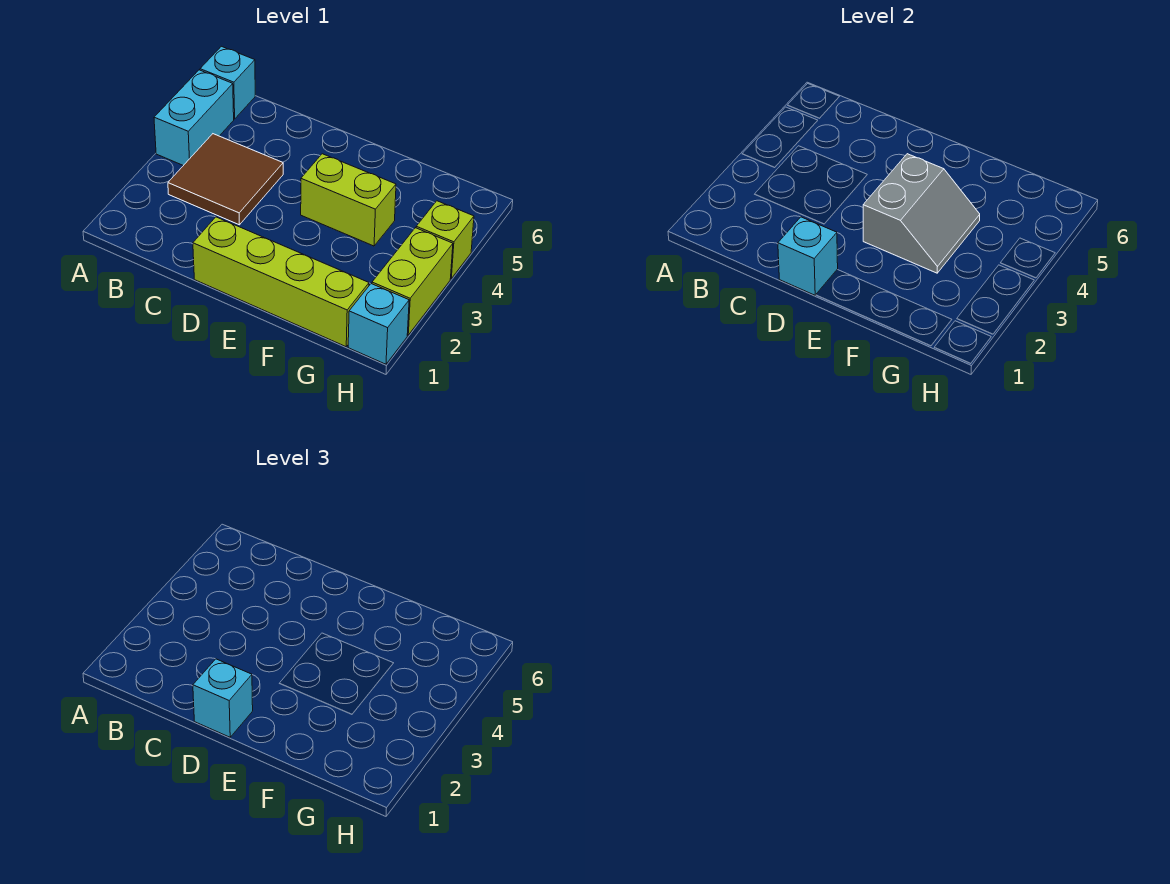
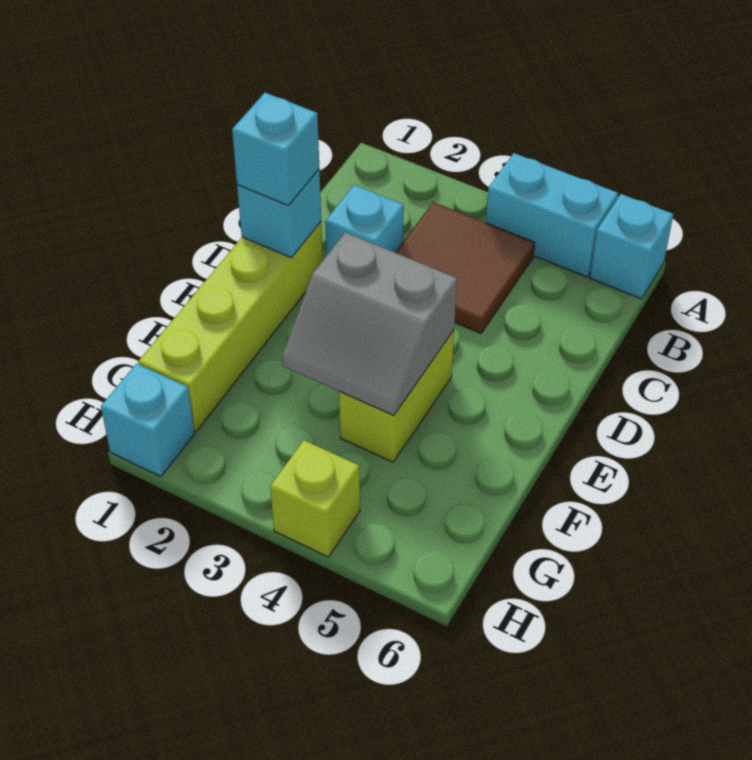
none -> cyan brick C2 level 1
lime brick H2:H3 level 1 -> none

